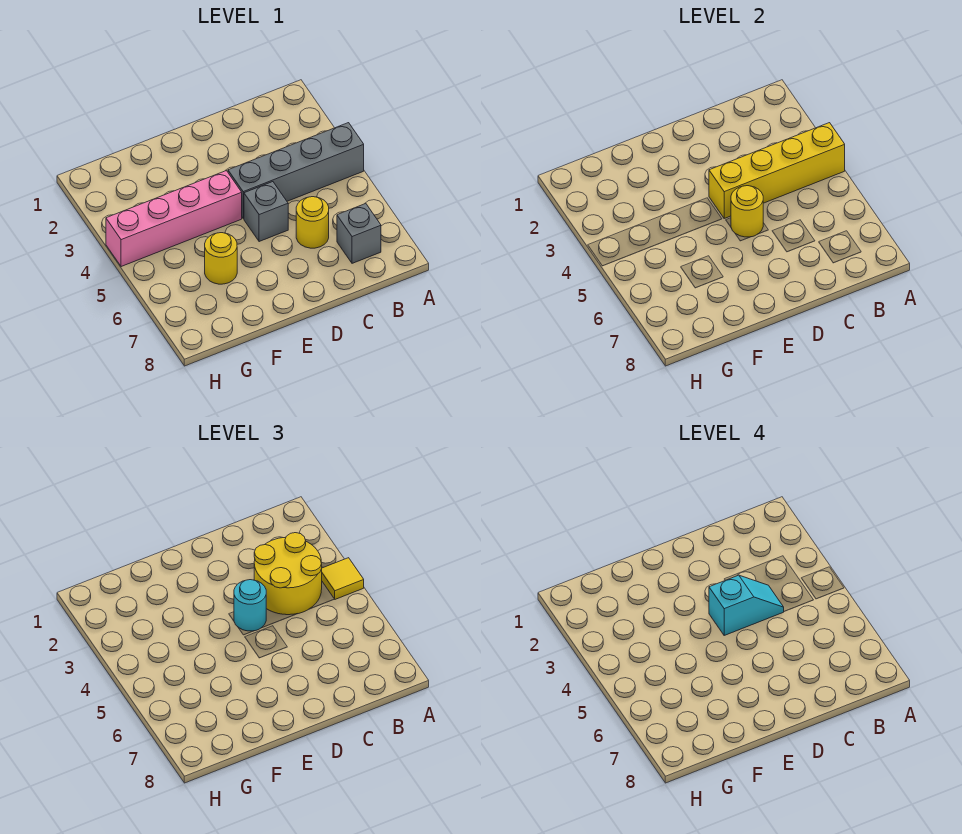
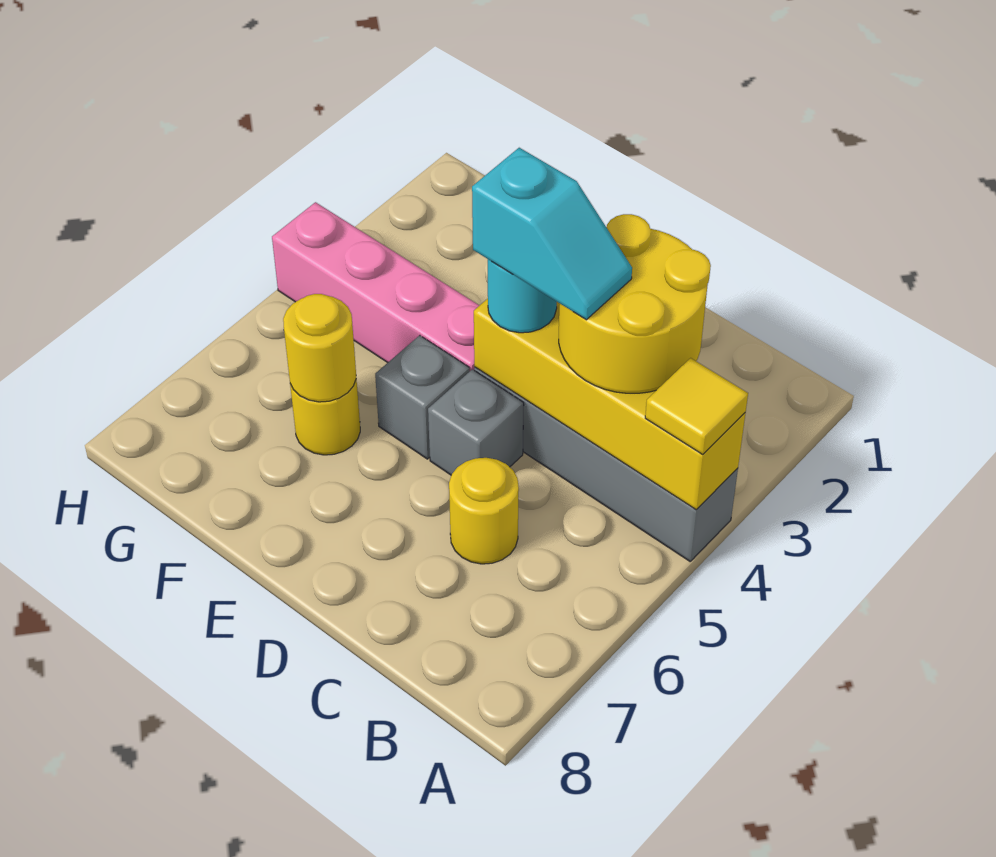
grey brick B7 level 1 -> grey brick E5 level 1
yellow round brick D5 level 2 -> yellow round brick F6 level 2

